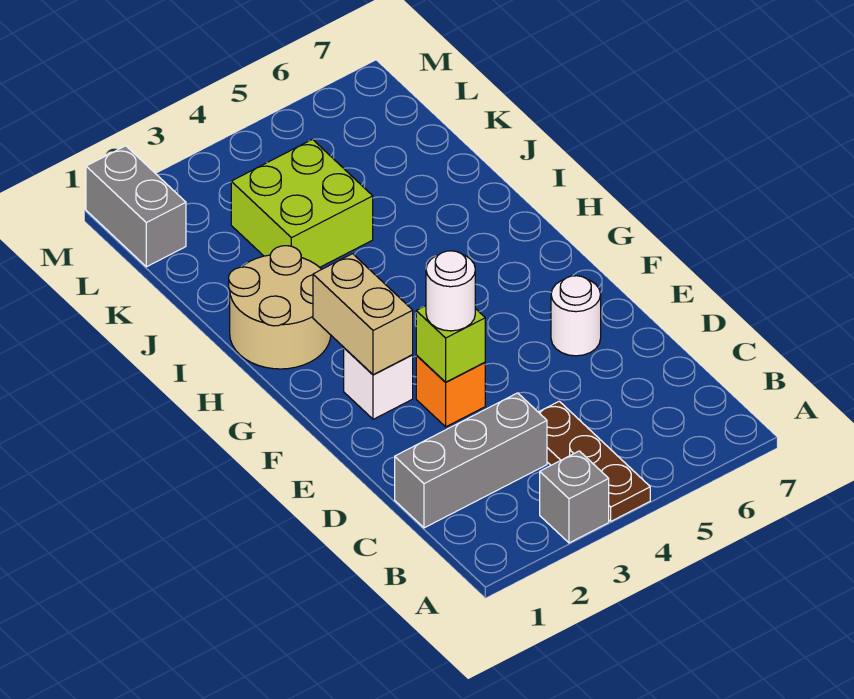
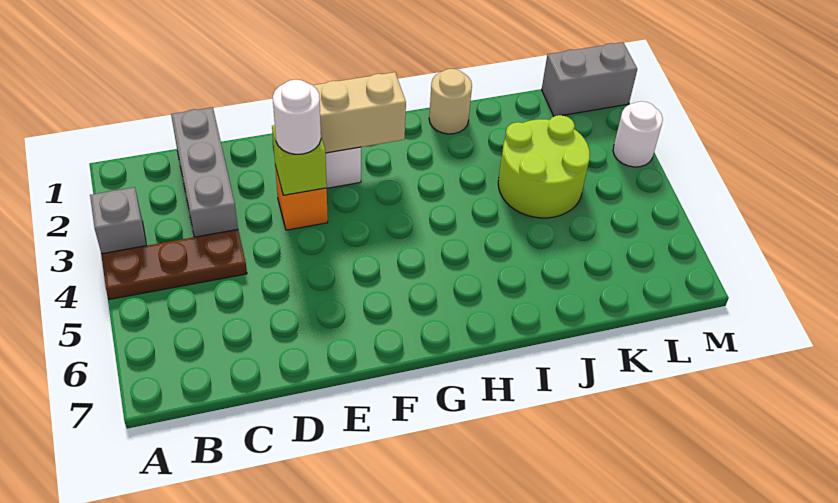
white round brick E6 level 1 -> white round brick M3 level 1
tan round brick H1:I2 level 1 -> tan round brick I1 level 1
lime brick J3:K4 level 1 -> lime round brick J3:K4 level 1

